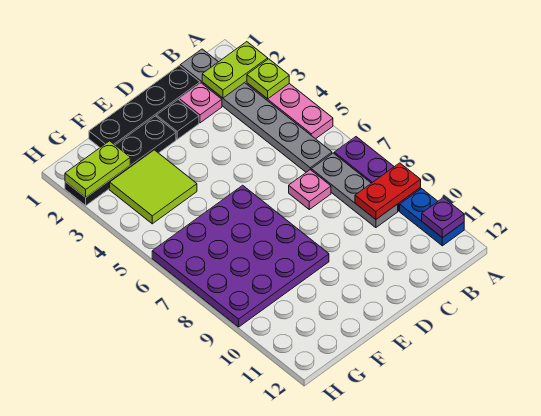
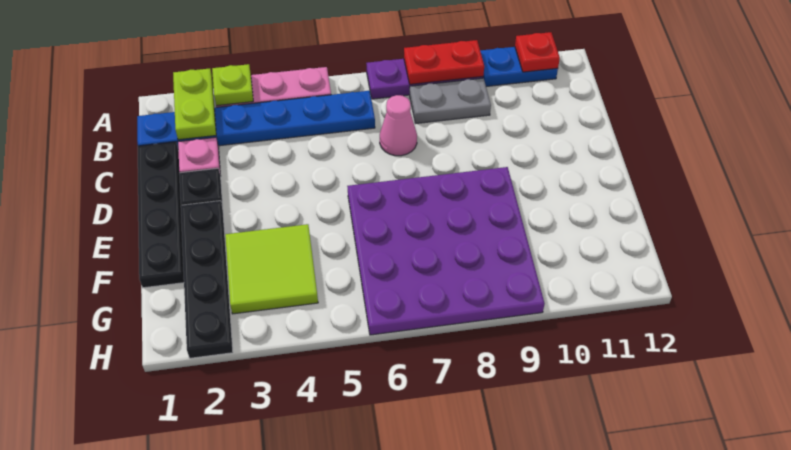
red plate A9:B9 level 2 -> red plate A8:A9 level 2
purple plate A11 level 2 -> red plate A11 level 2
grey plate B1:B6 level 1 -> blue plate B1:B6 level 1
grey plate B7:B9 level 1 -> grey plate B8:B9 level 1
pink plate C7 level 1 -> pink cone C7 level 1
lime plate G2:H2 level 2 -> none

